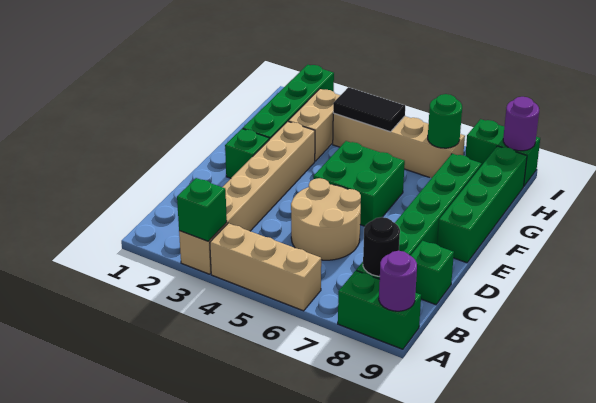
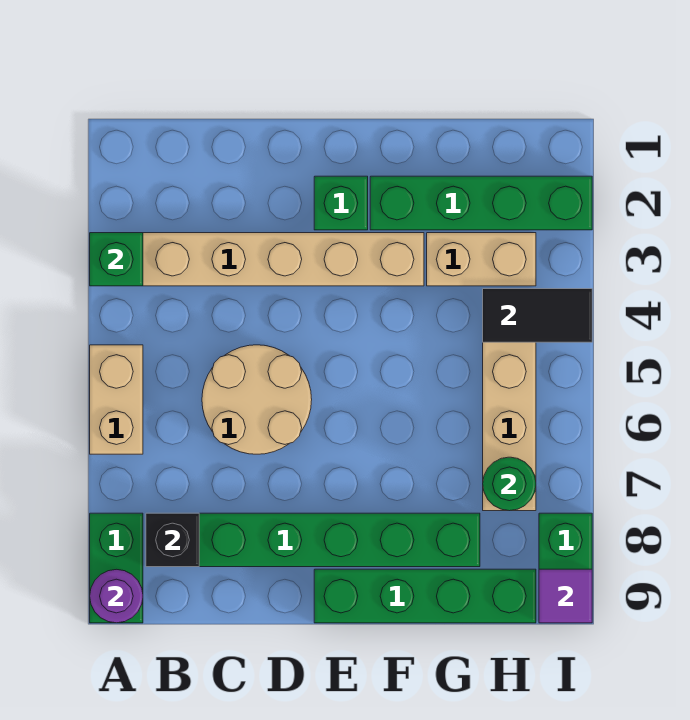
tan brick A4:A6 level 1 -> tan brick A5:A6 level 1
black round brick B8 level 2 -> black brick B8 level 2
green brick C9 level 1 -> none
green brick E5:F6 level 1 -> none
black tile H4:H5 level 2 -> black tile H4:I4 level 2
purple round brick I9 level 2 -> purple tile I9 level 2

